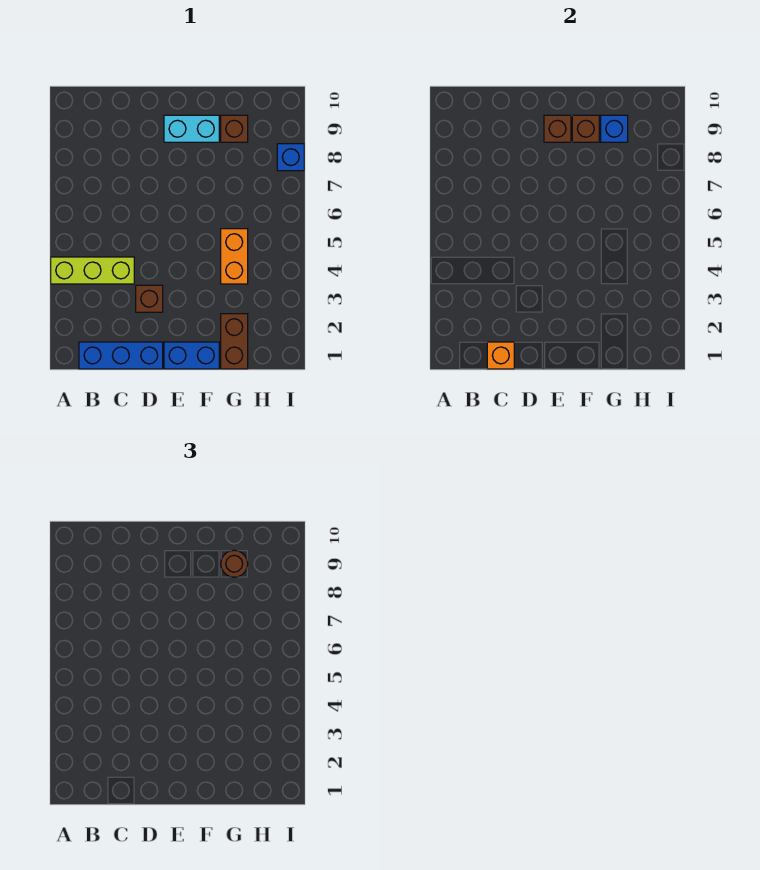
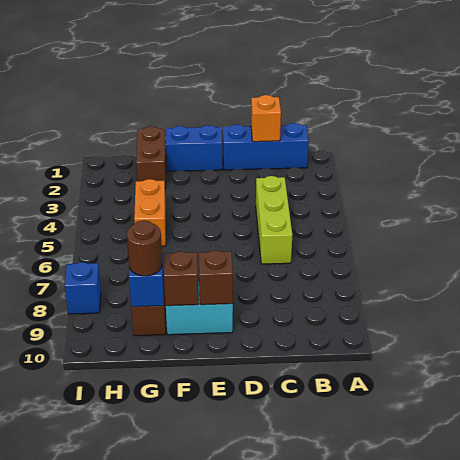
lime brick A4:C4 level 1 -> lime brick C4:C6 level 1
brown brick D3 level 1 -> none

